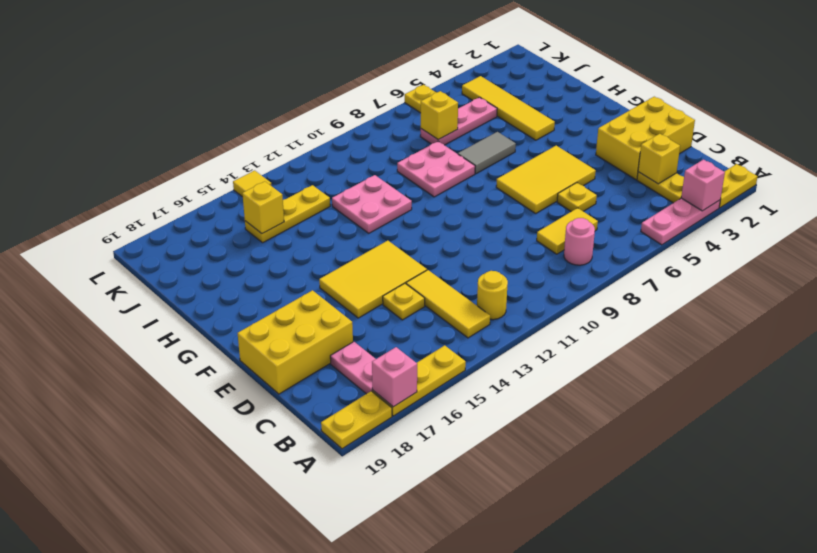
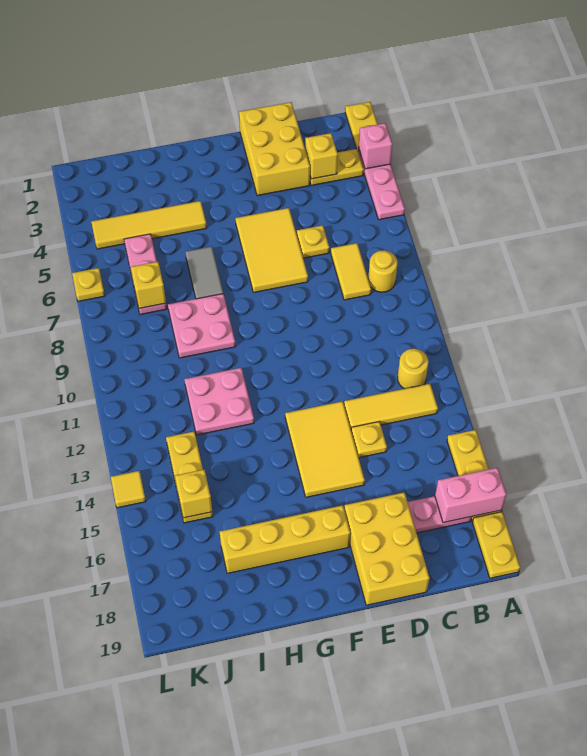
pink brick A17 level 2 -> pink brick A17:B17 level 2
pink round brick B8 level 1 -> yellow round brick B8 level 1
none -> yellow brick F17:I17 level 1

